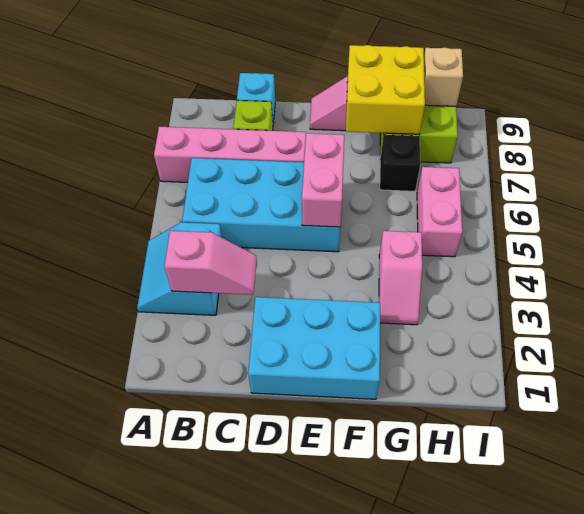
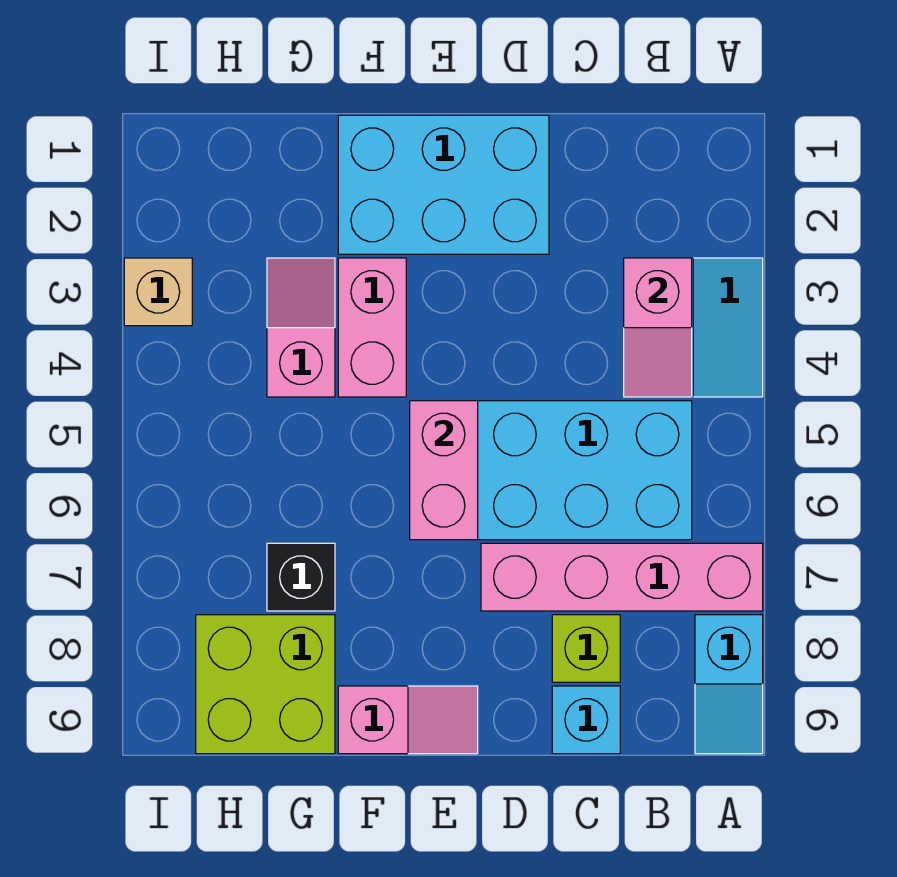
none -> cyan slope A8:A9 level 1 top 8
pink slope B3:C3 level 2 top B -> pink slope B3:B4 level 2 top 3
yellow brick F8:G9 level 2 -> none
pink brick H5:H6 level 1 -> pink brick F3:F4 level 1
tan brick H9 level 2 -> tan brick I3 level 1

